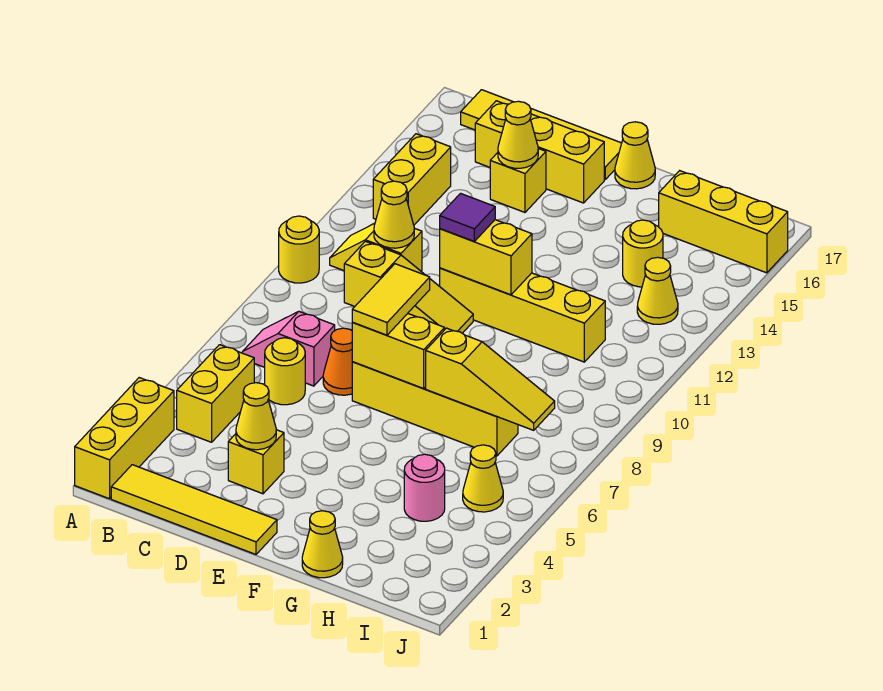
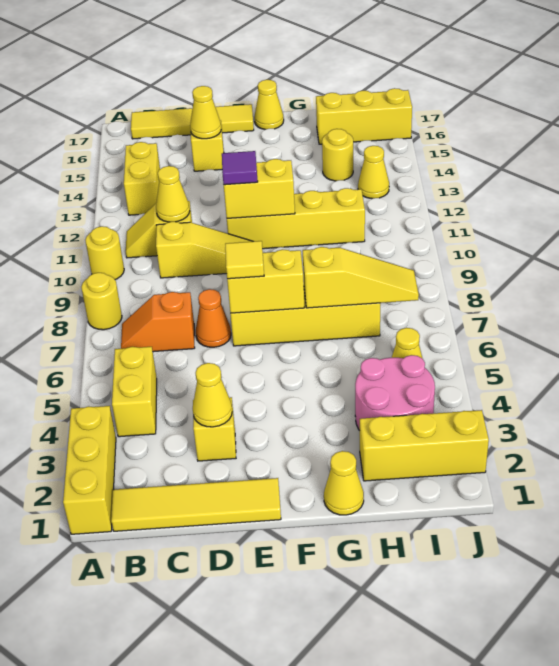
pink slope B7:C7 level 1 top C -> orange slope B7:C7 level 1 top C
yellow round brick C6 level 1 -> yellow round brick A8 level 1
yellow brick C16:E16 level 1 -> yellow brick H2:J2 level 1
yellow tile E7:E8 level 3 -> yellow tile E7 level 3
pink round brick H4 level 1 -> pink round brick H3:I4 level 1

